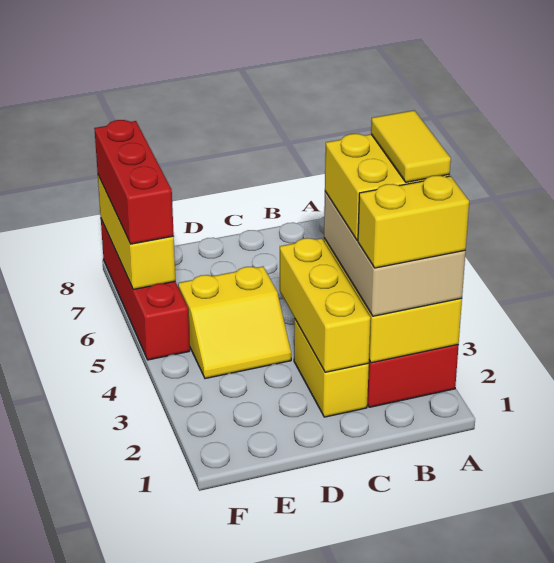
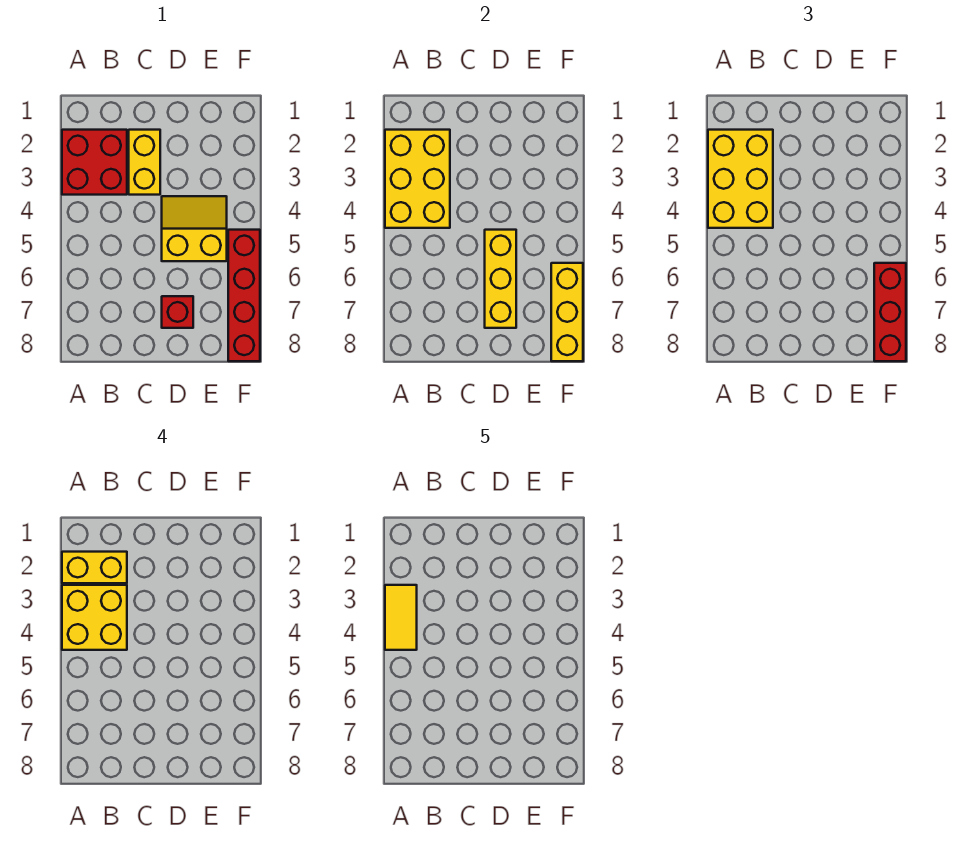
tan brick A2:B4 level 3 -> yellow brick A2:B4 level 3
yellow brick C2:C4 level 2 -> yellow brick D5:D7 level 2
none -> red brick D7 level 1

